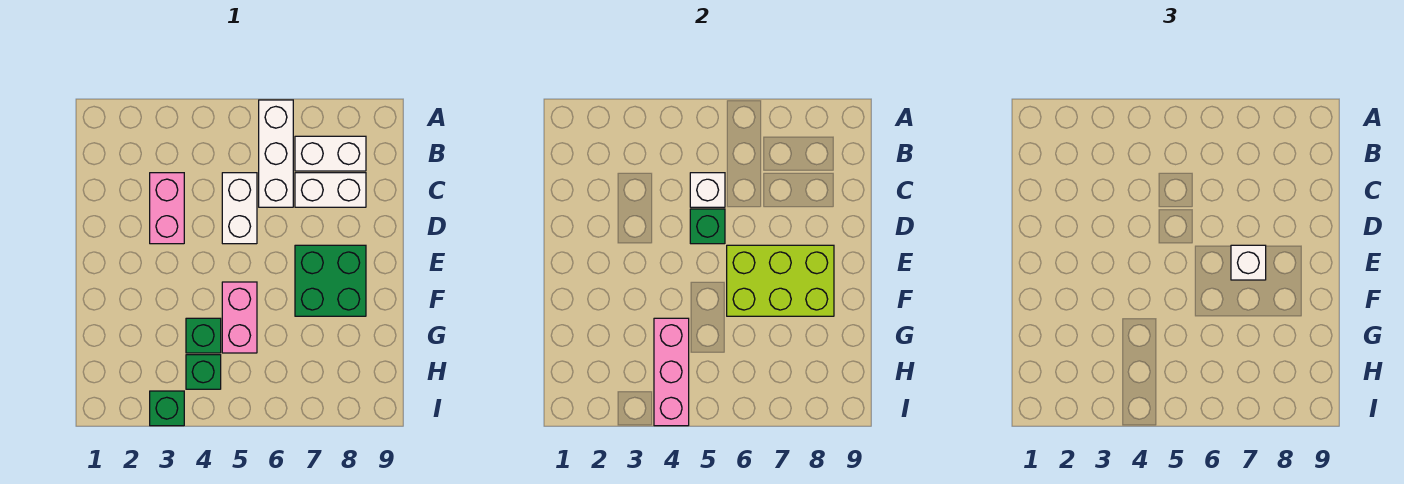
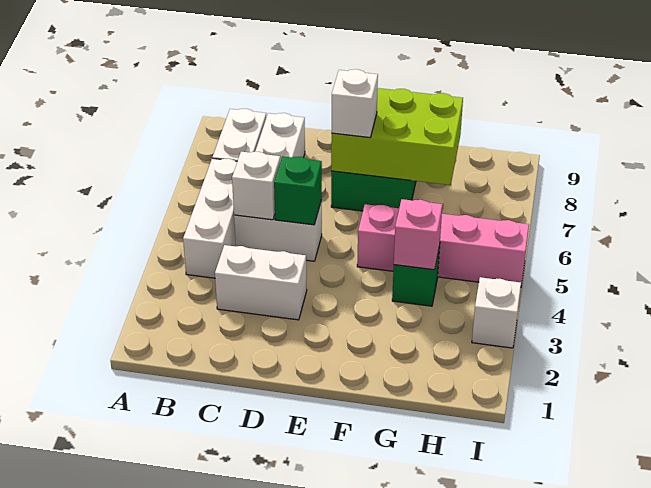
white brick A6:C6 level 1 -> white brick B4:B6 level 1
pink brick C3:D3 level 1 -> white brick C3:D3 level 1
lime brick E6:F8 level 2 -> lime brick E7:G8 level 2
pink brick F5:G5 level 1 -> pink brick F5:I5 level 1
pink brick G4:I4 level 2 -> pink brick G4 level 2
green brick H4 level 1 -> none
green brick I3 level 1 -> white brick I3 level 1

